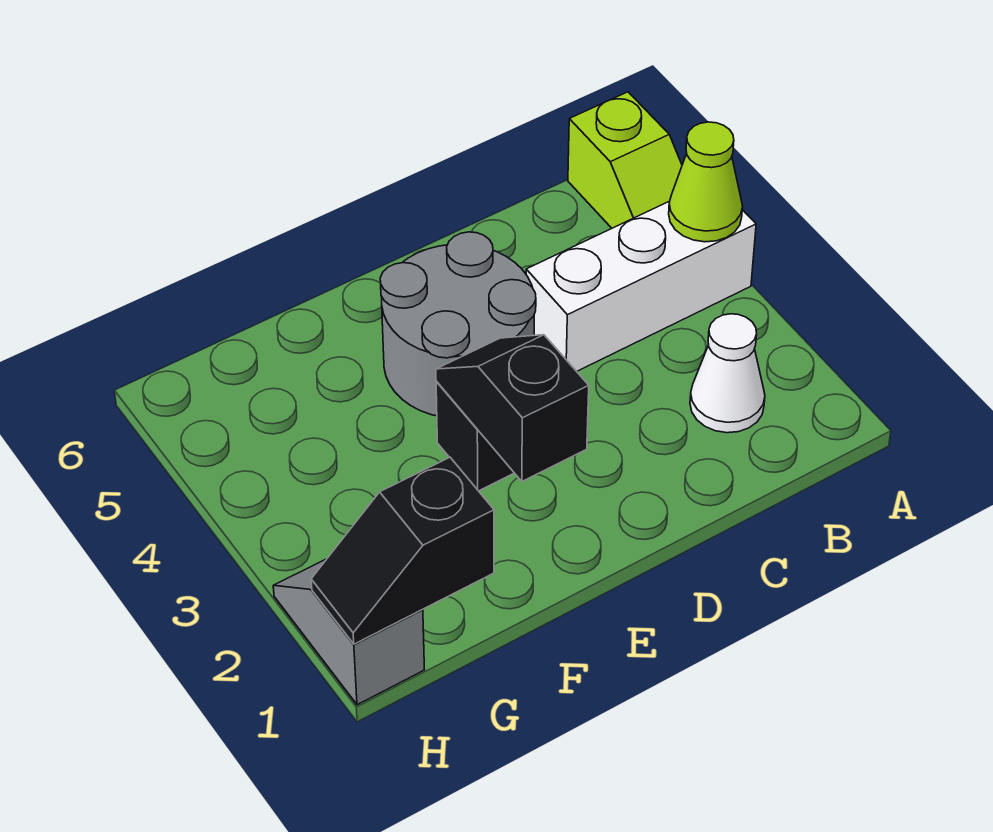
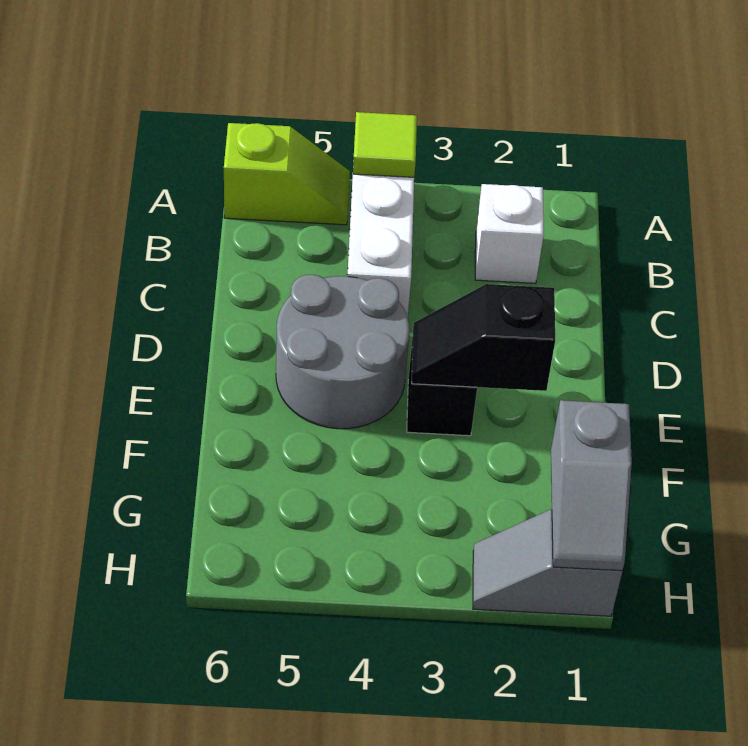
lime cone A4 level 2 -> lime tile A4 level 2
white cone B2 level 1 -> white brick B2 level 1
black slope G1:H1 level 2 top G -> grey slope G1:H1 level 2 top G

